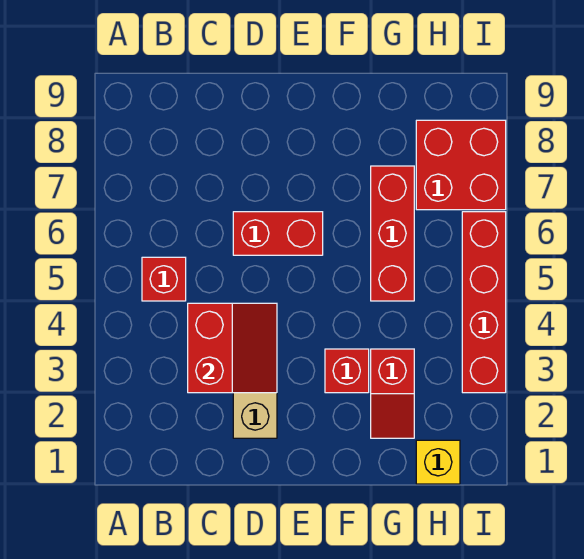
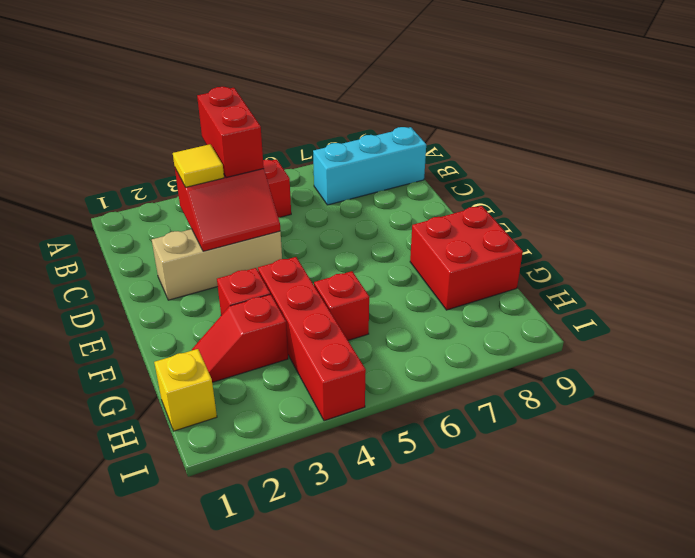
none -> cyan brick B7:B9 level 1
none -> yellow tile C3 level 3
red brick D6:E6 level 1 -> red brick B4:C4 level 3
red brick G5:G7 level 1 -> red brick G5 level 1
red brick H7:I8 level 1 -> red brick F8:G9 level 1
red brick I3:I6 level 1 -> red brick F4:I4 level 1

